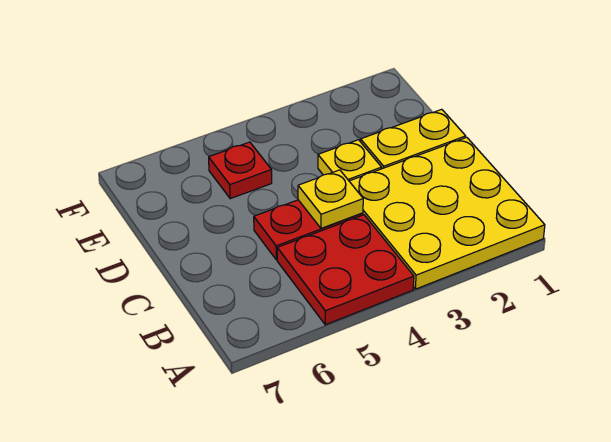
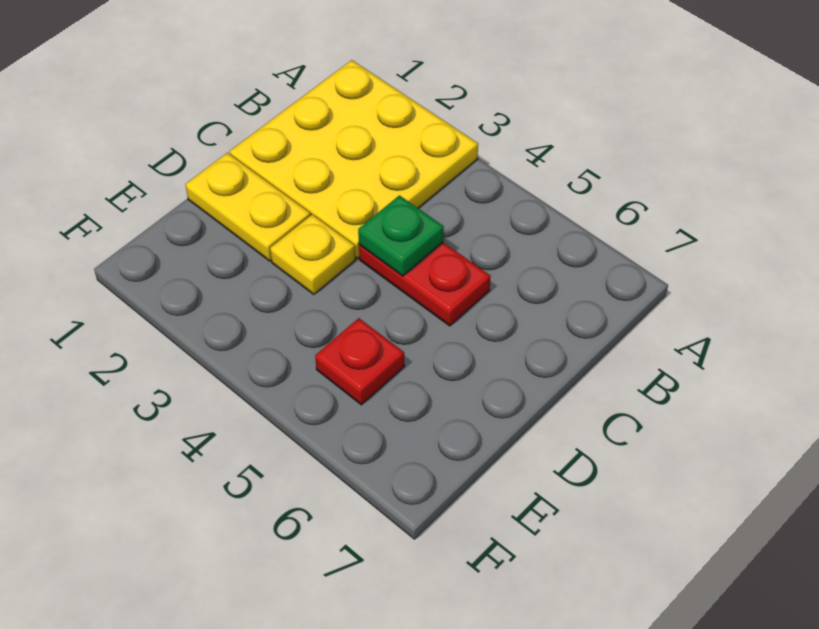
red plate A4:B5 level 1 -> none
yellow plate C4 level 2 -> green plate C4 level 2

